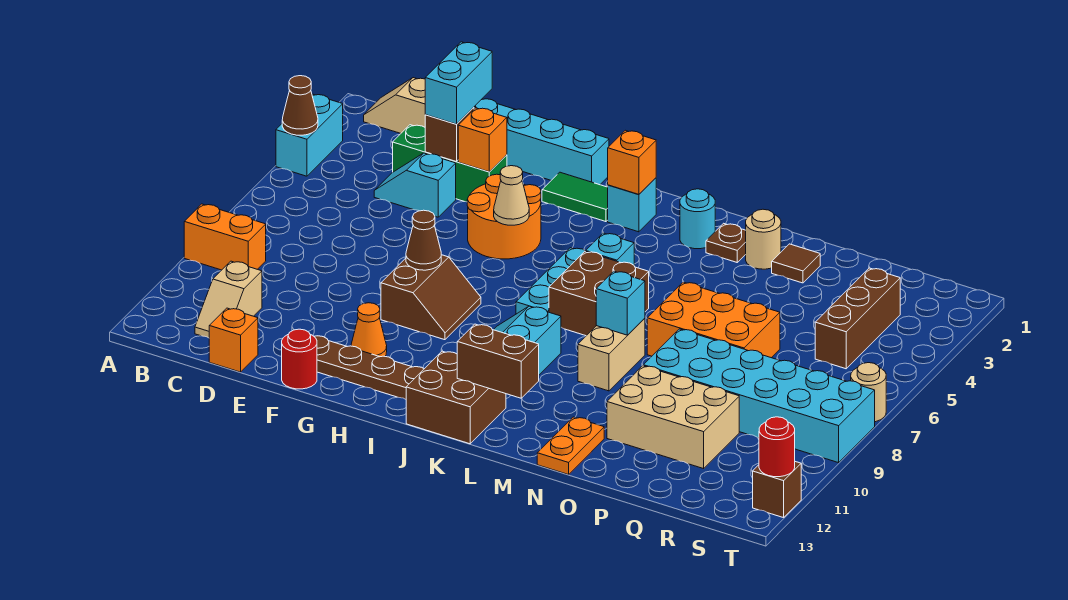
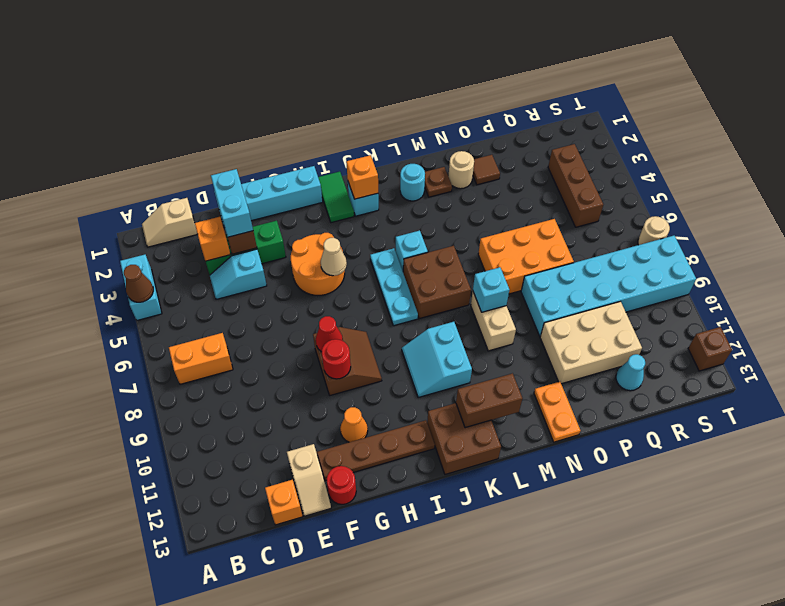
orange brick A9:B9 level 1 -> orange brick B7:C7 level 1
tan slope C11:C12 level 1 top 11 -> tan slope E12:E13 level 1 top 12
orange brick F3 level 2 -> orange brick D3 level 2
brown cone G8 level 2 -> red cone G8 level 2
green tile H2:I2 level 1 -> green tile I1:I2 level 1
none -> cyan cone Q12 level 1
red round brick T12 level 2 -> red round brick G9 level 2

